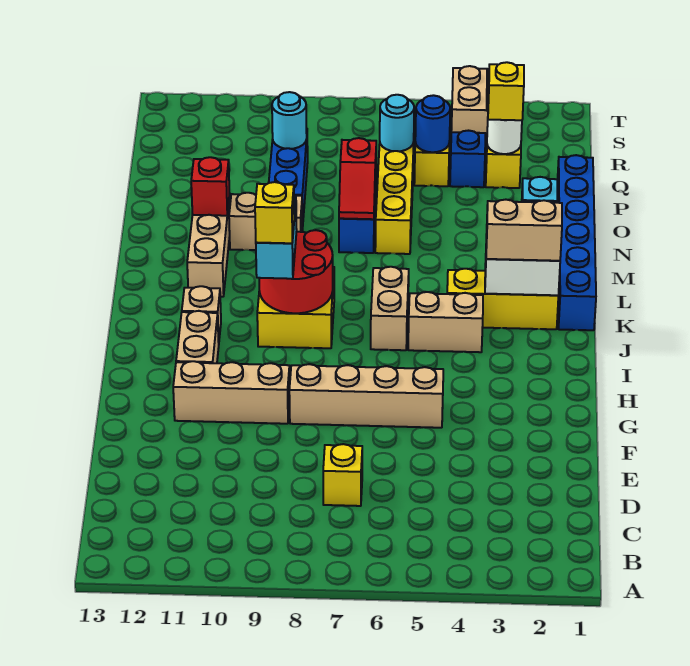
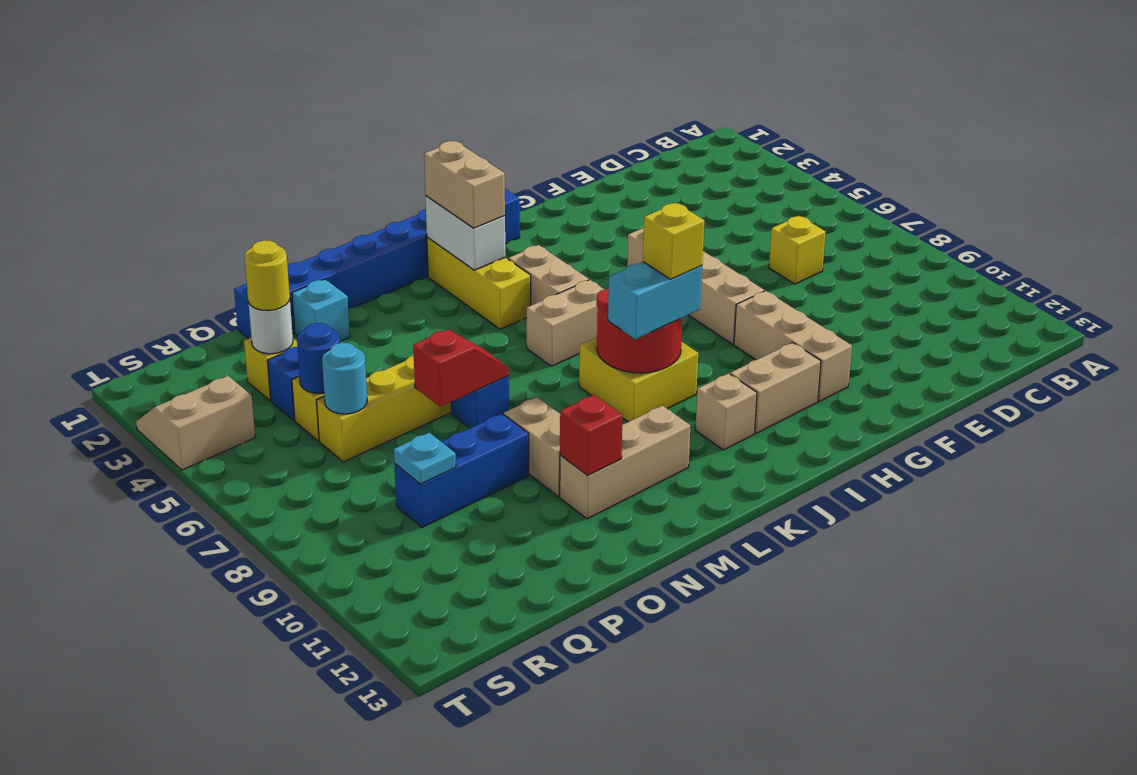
blue brick K1:P1 level 1 -> blue brick I1:P1 level 1
yellow brick Q3 level 3 -> yellow round brick Q3 level 3
cyan round brick Q9 level 2 -> cyan plate Q9 level 2

